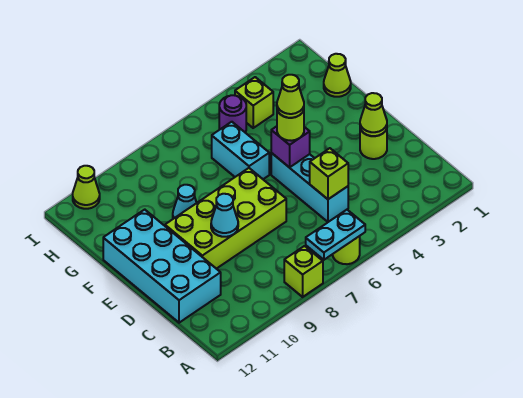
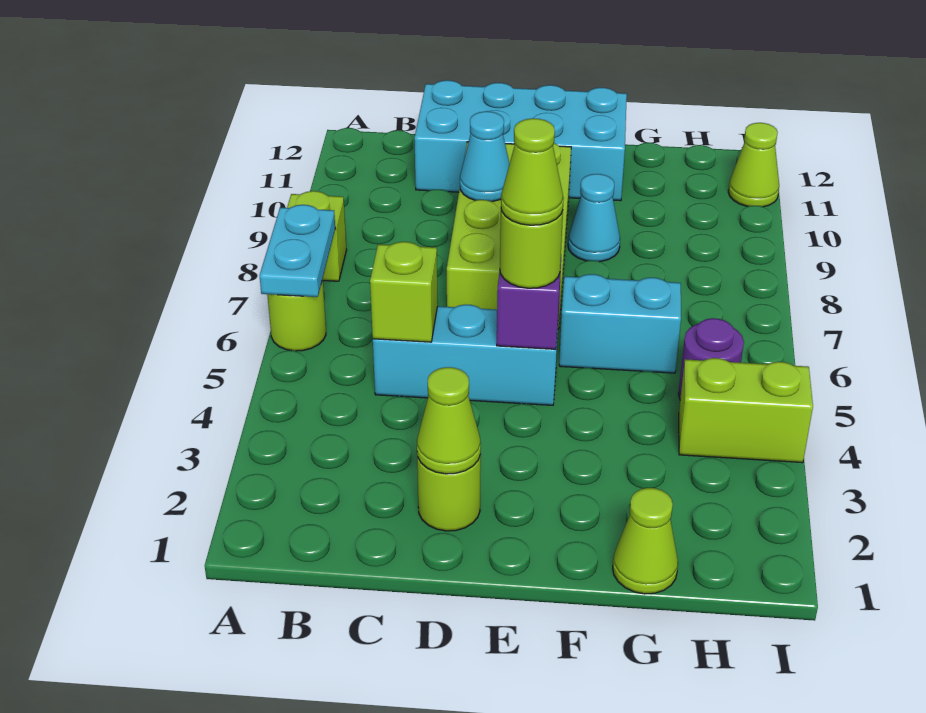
lime brick H4 level 1 -> lime brick H4:I4 level 1

